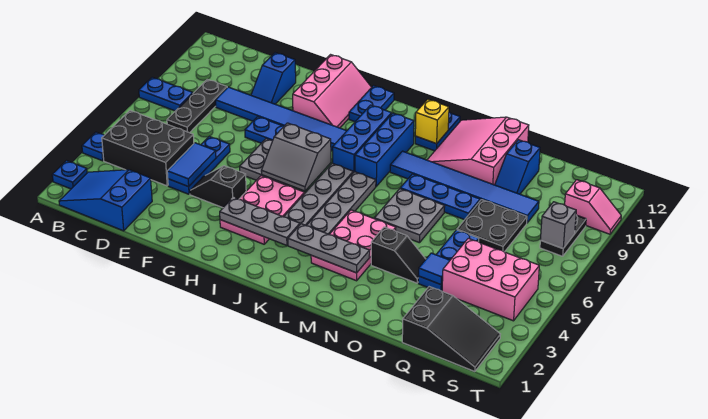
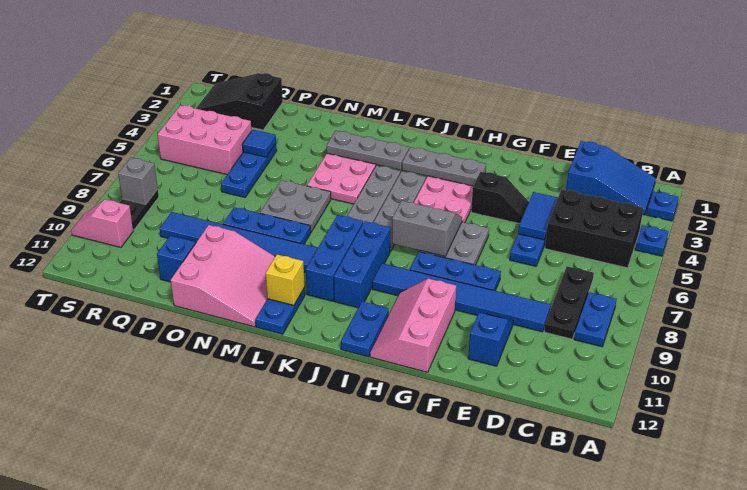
blue plate A8:B8 level 1 -> blue plate B8:B9 level 1
black slope N4:O4 level 1 top N -> none
black plate P7:Q8 level 1 -> none

